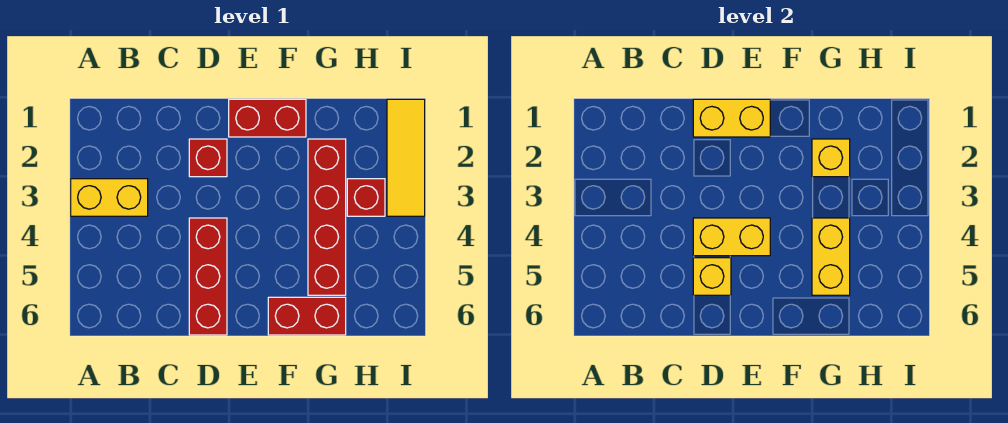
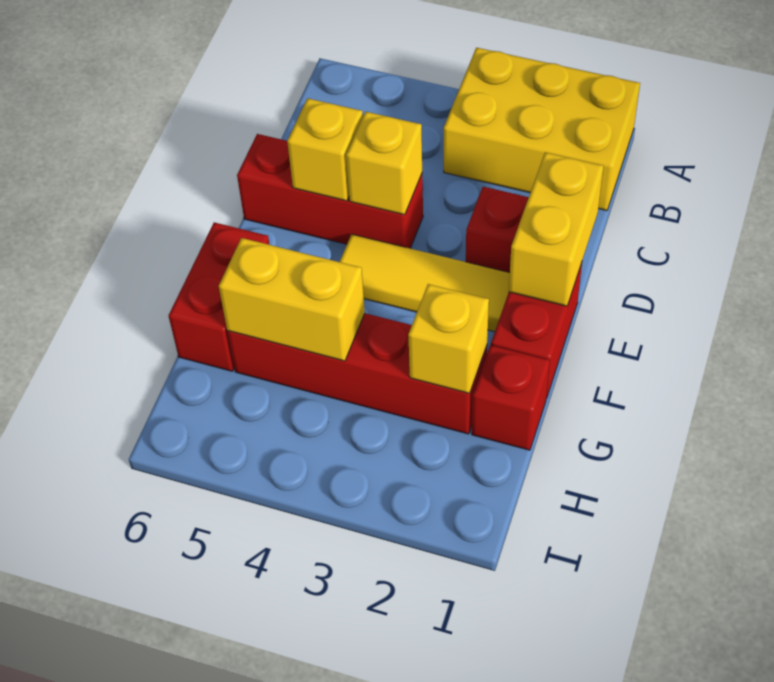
yellow brick A3:B3 level 1 -> yellow brick A1:B3 level 1
yellow brick D4:E4 level 2 -> yellow brick D4 level 2
red brick H3 level 1 -> red brick G1 level 1
yellow tile I1:I3 level 1 -> yellow tile E2:E4 level 1

